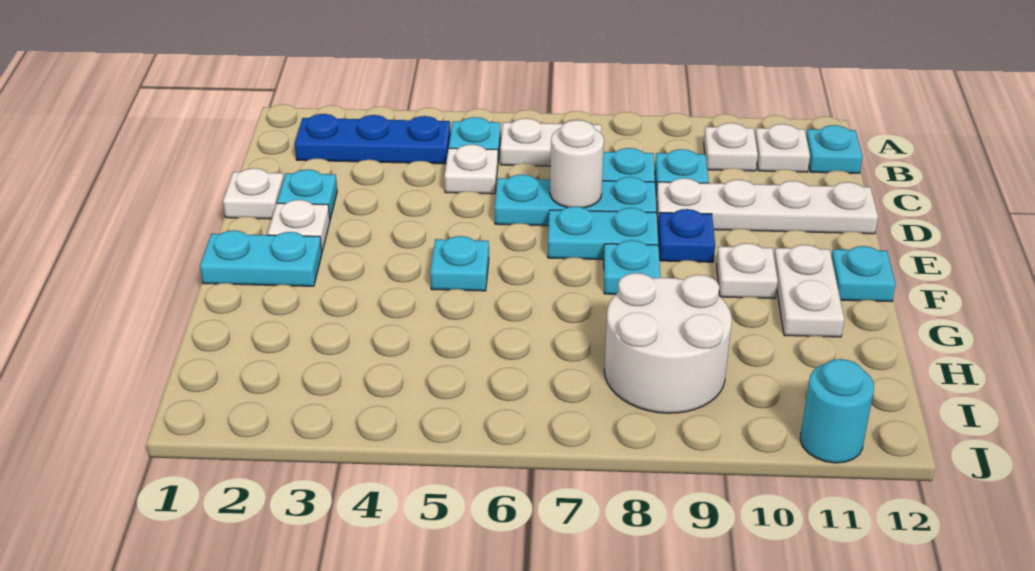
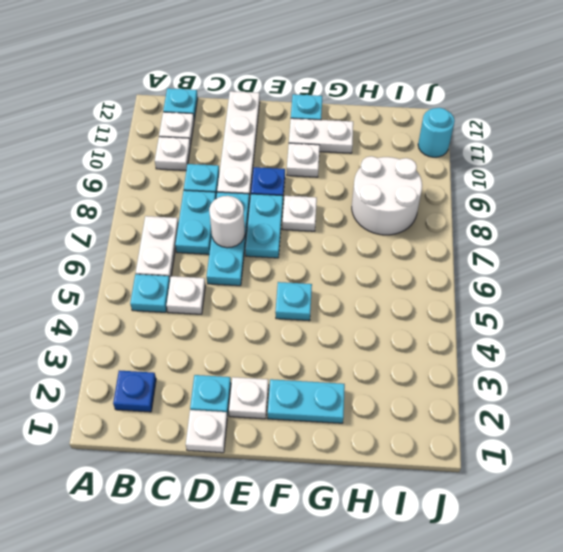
blue plate B2:B4 level 1 -> blue plate B2 level 1
cyan plate F1:F2 level 1 -> cyan plate F2:G2 level 1
cyan plate F8 level 1 -> white plate F8 level 1

